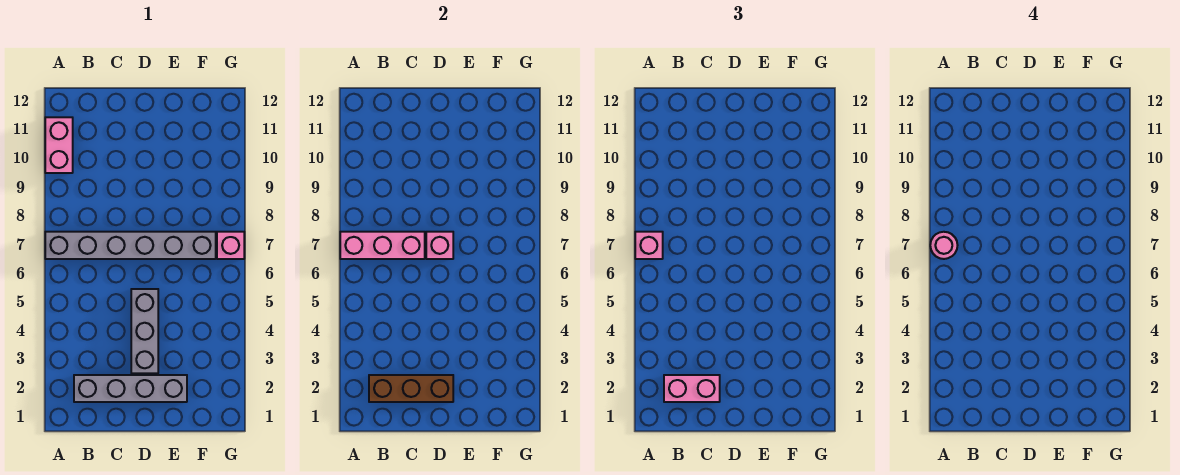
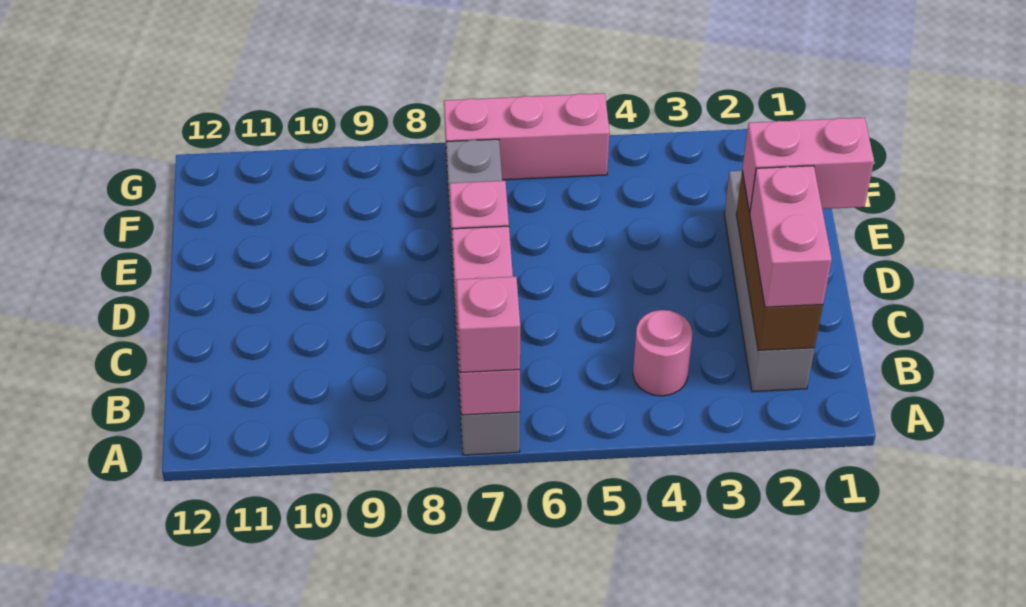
pink round brick A7 level 4 -> pink round brick B4 level 1
pink brick A10:A11 level 1 -> pink brick D1:D2 level 3
grey brick D3:D5 level 1 -> none
pink brick G7 level 1 -> pink brick G5:G7 level 1

